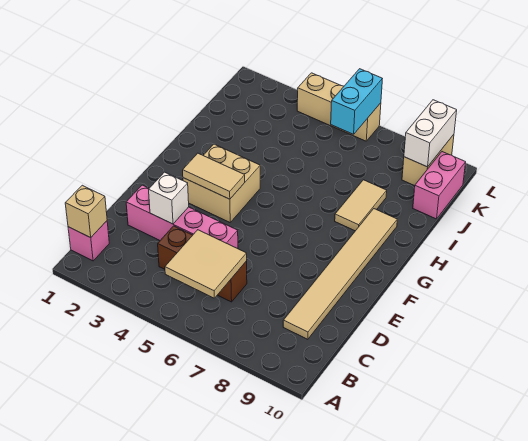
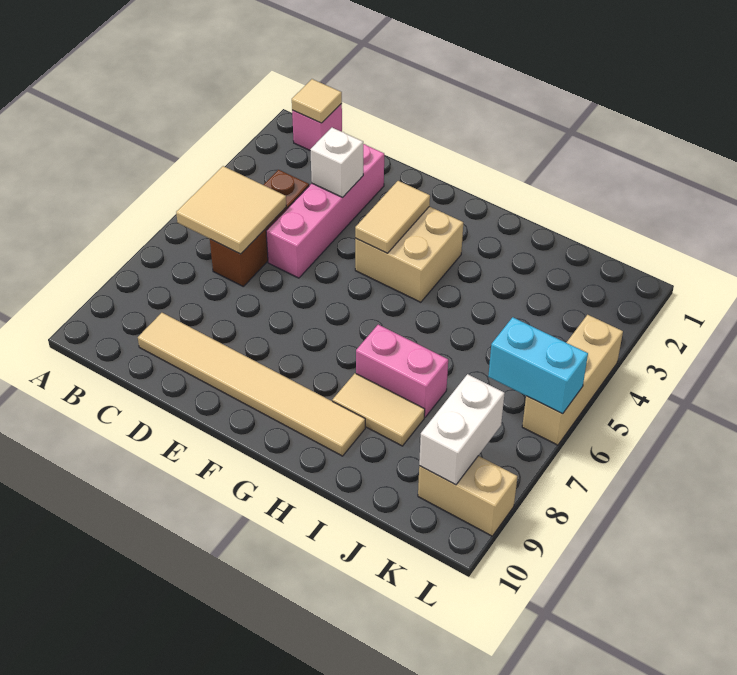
tan brick B1 level 2 -> tan tile B1 level 2
pink brick J10:K10 level 1 -> pink brick H7:I7 level 1
white brick K9:L9 level 2 -> white brick K8:K9 level 2

